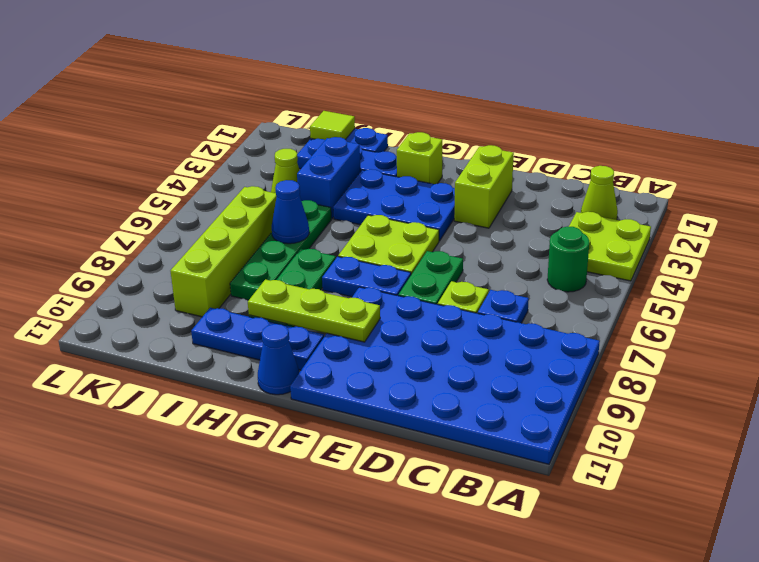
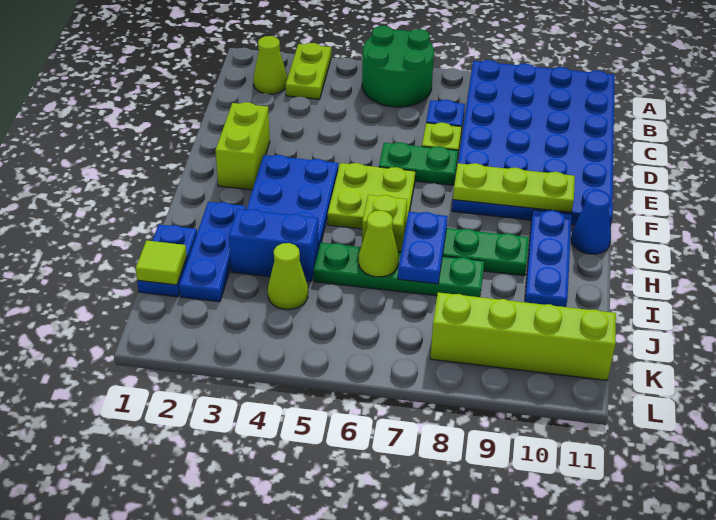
lime plate A3:B4 level 1 -> lime plate A3:B3 level 1
green round brick B5 level 1 -> green round brick A5:B6 level 1
lime brick E2:E3 level 1 -> lime brick E2:F2 level 1
blue plate F7:G7 level 1 -> blue plate H7:I7 level 2
lime plate F9:H9 level 2 -> lime plate F8:F10 level 2
lime brick G2 level 1 -> lime brick H6 level 1
blue cone I6 level 2 -> lime cone I6 level 2
lime brick J6:J9 level 1 -> lime brick K8:K11 level 1

